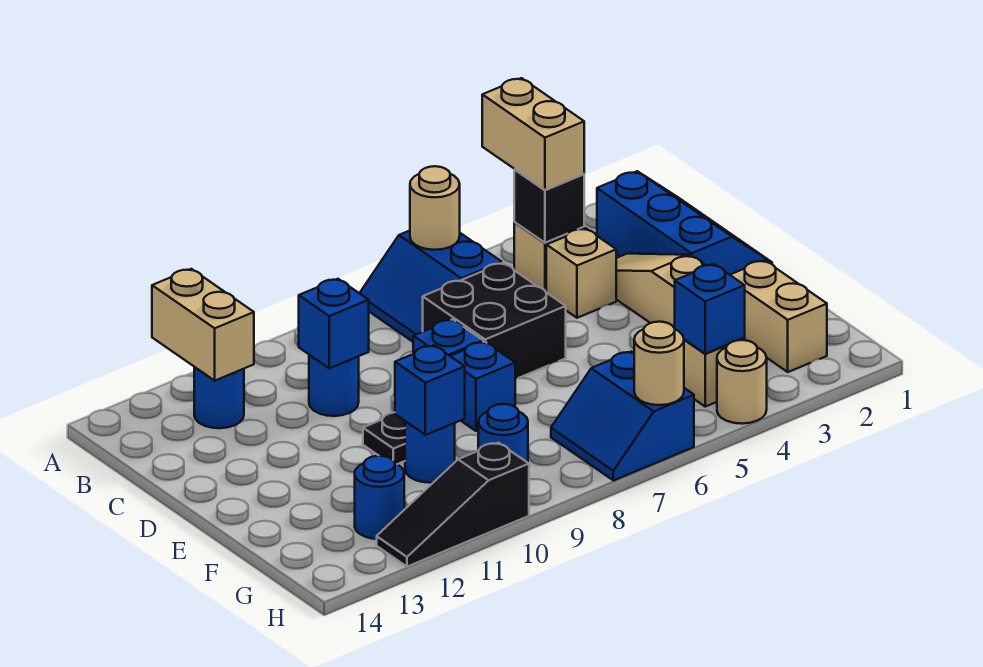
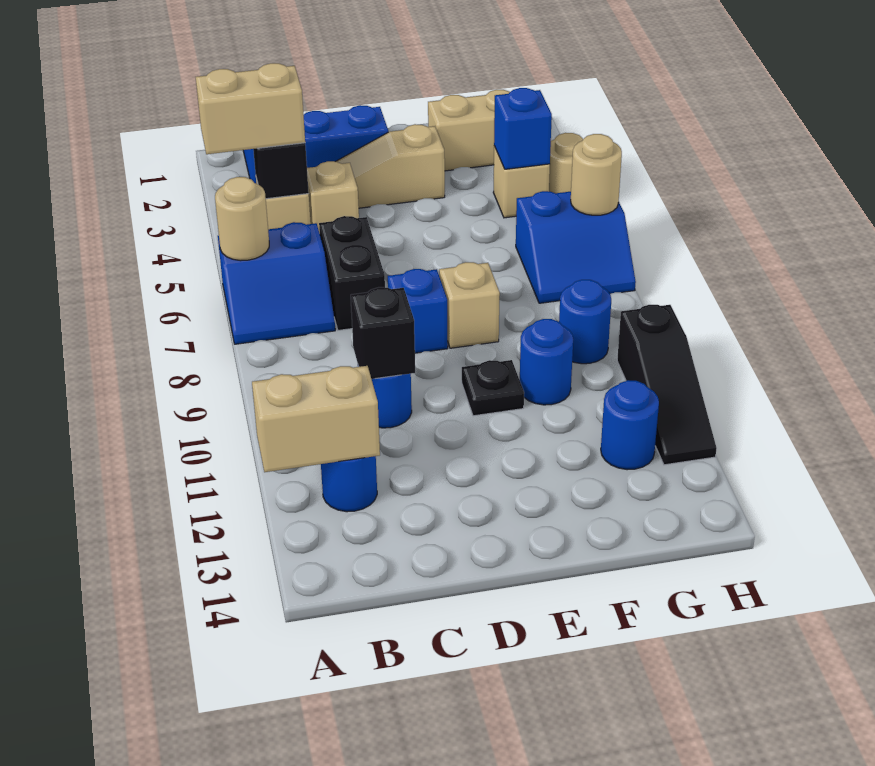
black brick C6:D7 level 1 -> black brick C6:C7 level 1
blue brick C10 level 2 -> black brick C10 level 2
blue brick E8 level 1 -> tan brick E8 level 1
blue brick F10 level 2 -> none

